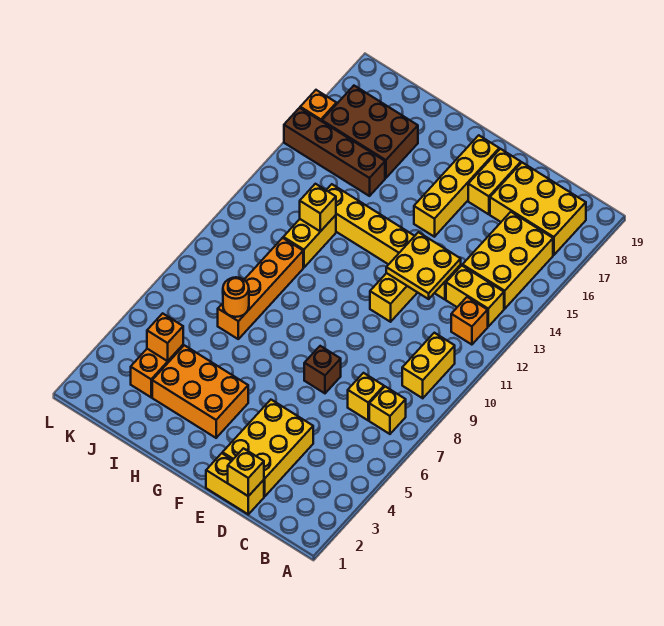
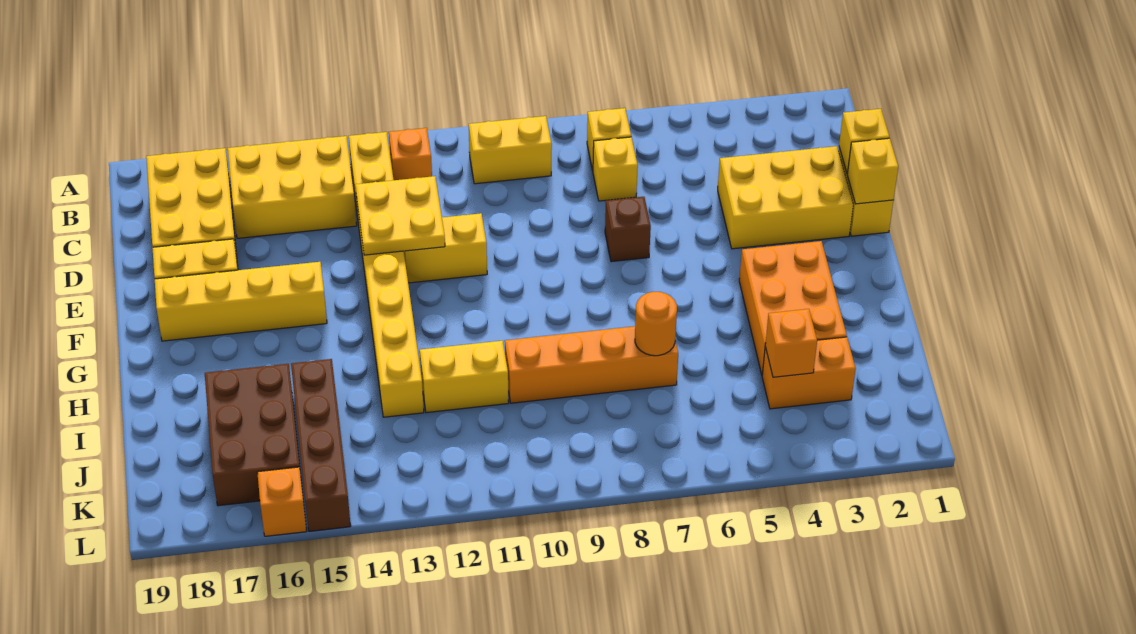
yellow brick I12 level 2 -> yellow brick E1 level 2

